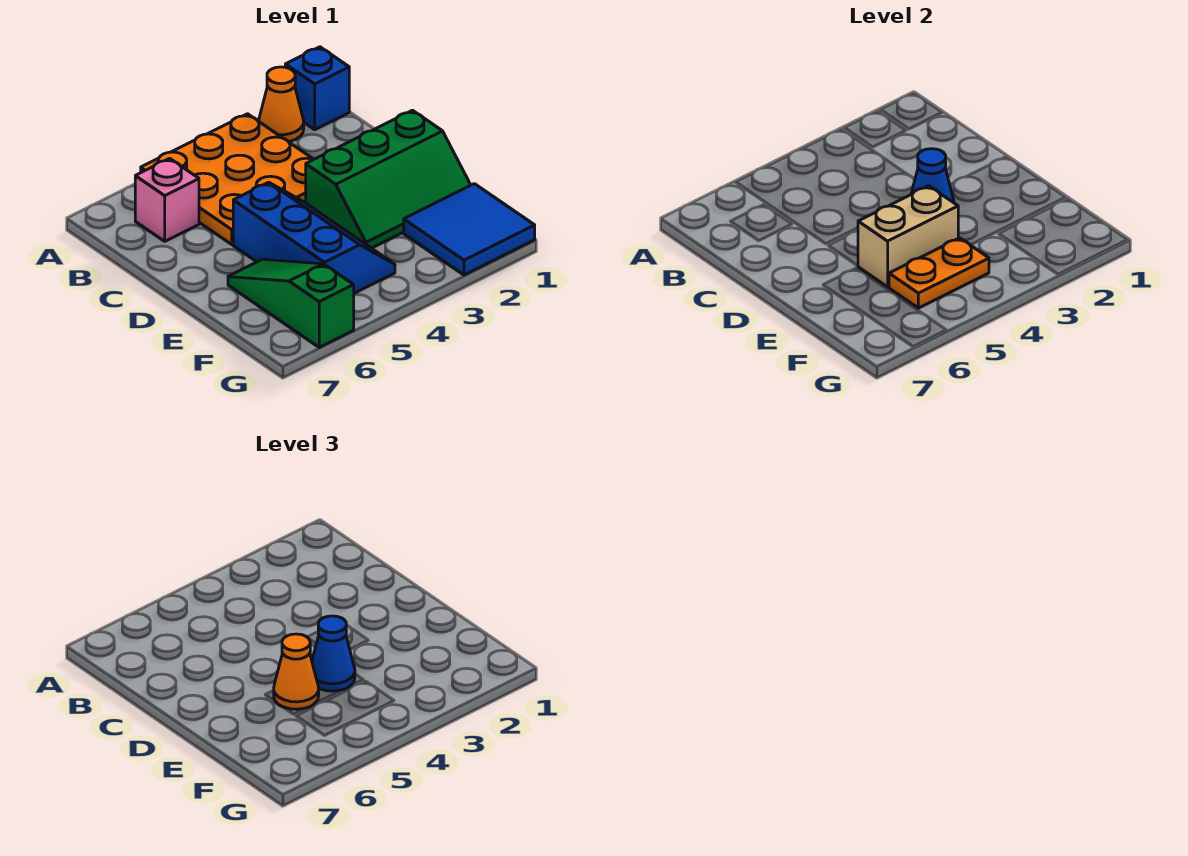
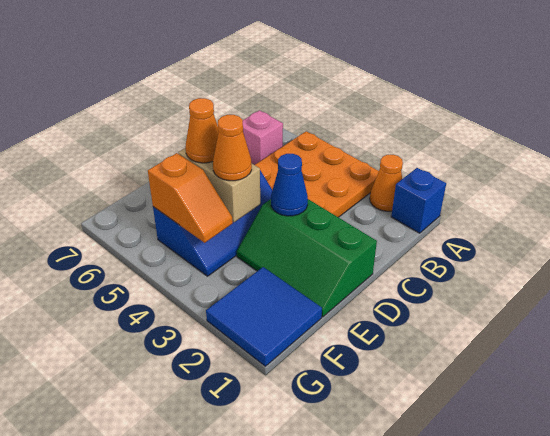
blue cone E4 level 3 -> orange cone E4 level 3
green slope E6:G6 level 1 top G -> none
orange plate F4:F5 level 2 -> orange slope F4:F5 level 2 top 5

